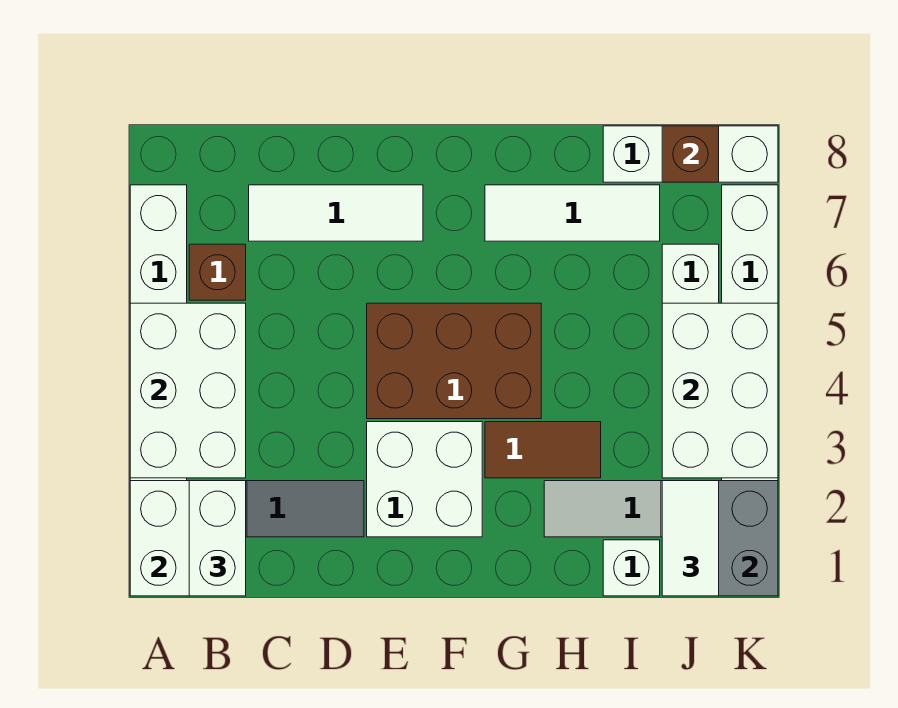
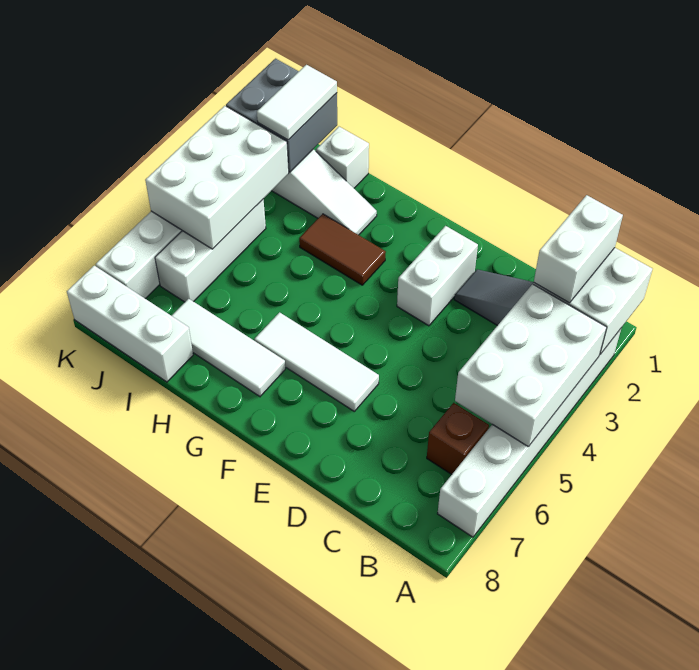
white tile C7:E7 level 1 -> white tile E6:G6 level 1
white brick E2:F3 level 1 -> white brick E2:E3 level 1
brown brick E4:G5 level 1 -> none
brown brick J8 level 2 -> none

